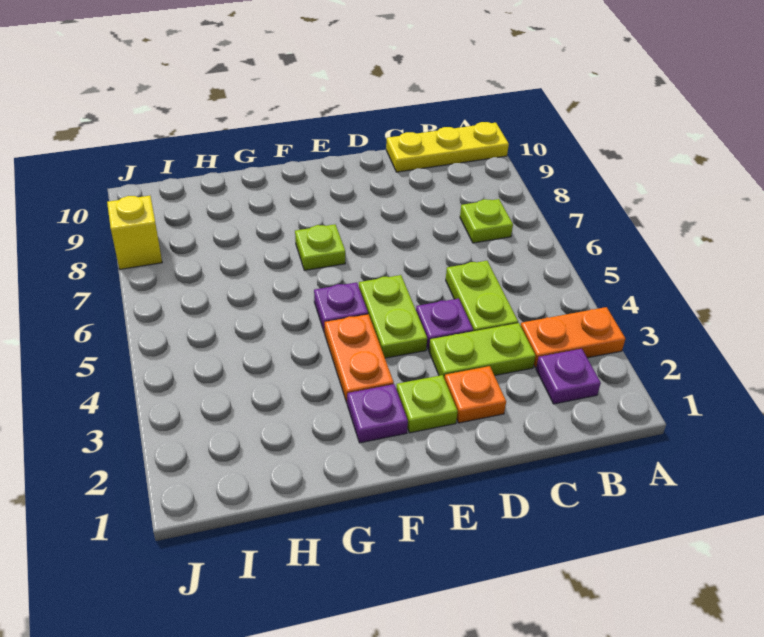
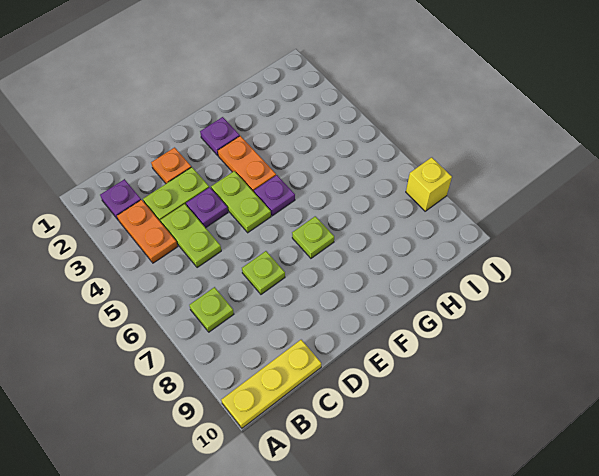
orange plate A3:B3 level 1 -> orange plate B3:B4 level 1
lime plate E2 level 1 -> lime plate D7 level 1

